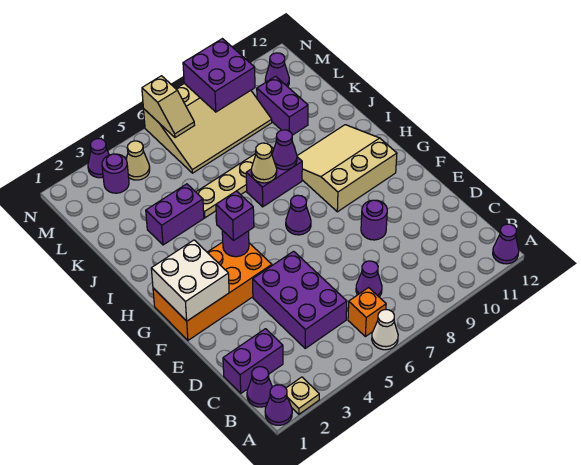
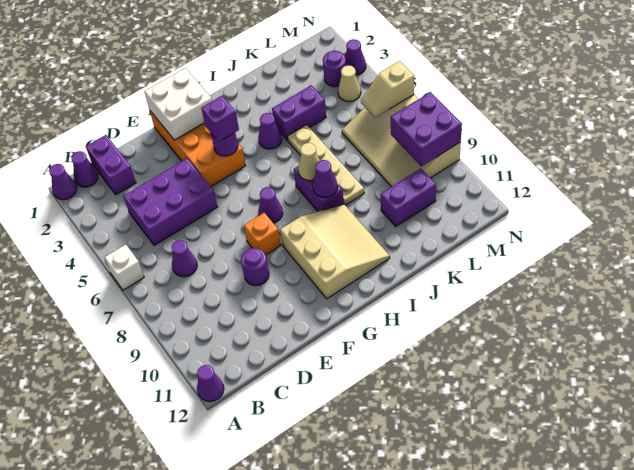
tan plate A2 level 1 -> none
white cone A6 level 1 -> white brick A6 level 1
orange brick B6 level 1 -> orange brick F8 level 1
purple brick J3:J4 level 1 -> purple brick J4:K4 level 1
purple cone M11 level 1 -> purple cone I4 level 1

